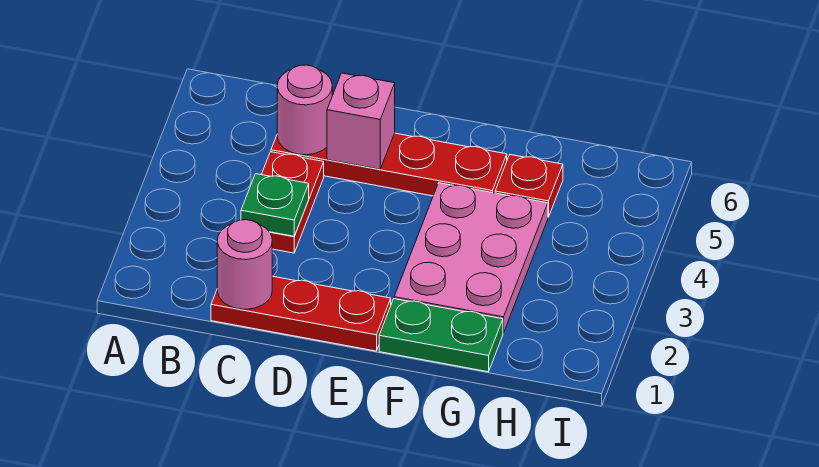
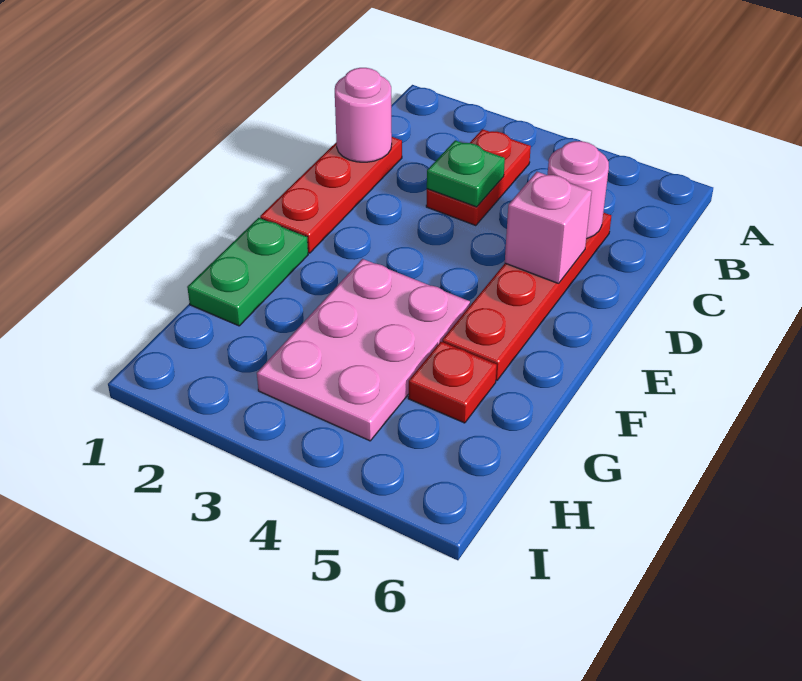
red plate C3:C4 level 1 -> red plate B3:C3 level 1
pink plate F2:G4 level 1 -> pink plate F3:H4 level 1

